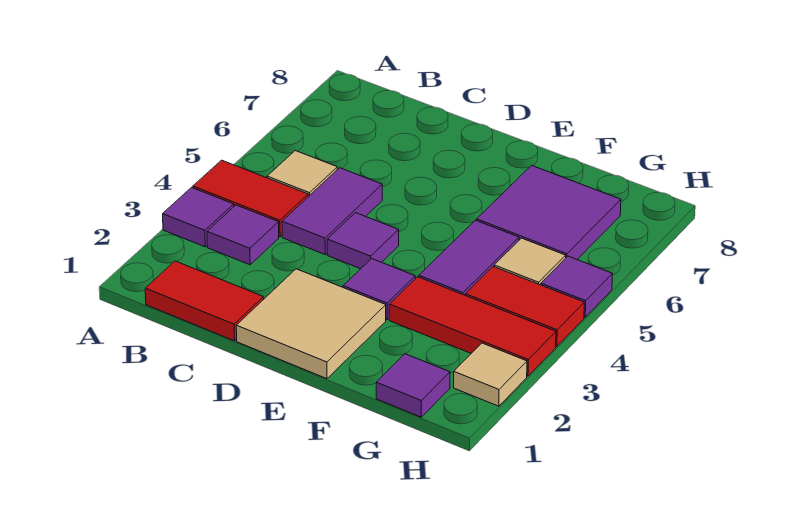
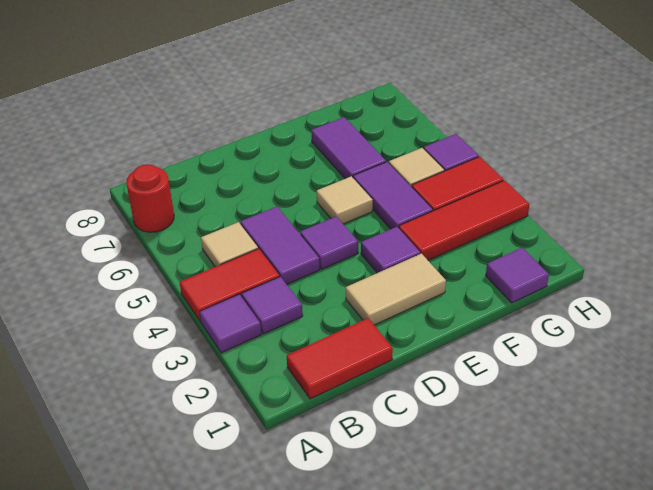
none -> red round brick A7 level 1
tan tile D1:E2 level 1 -> tan tile D2:E2 level 1
purple tile F6:G7 level 1 -> purple tile F6:F7 level 1
tan tile H2 level 1 -> tan tile E5 level 1

